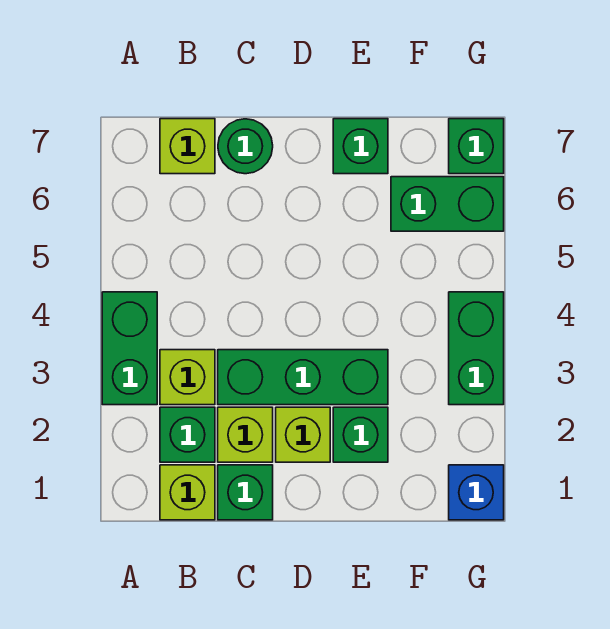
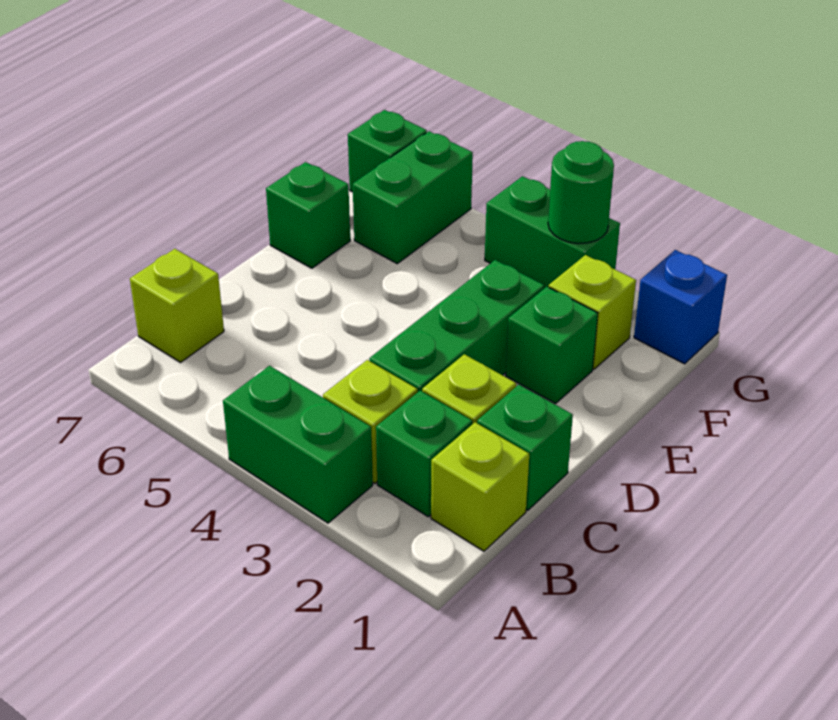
green round brick C7 level 1 -> green round brick G3 level 2
lime brick D2 level 1 -> lime brick F2 level 1

